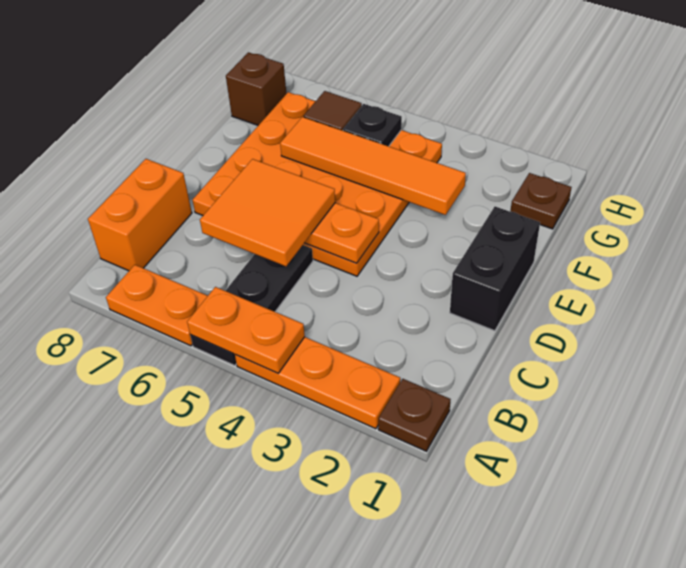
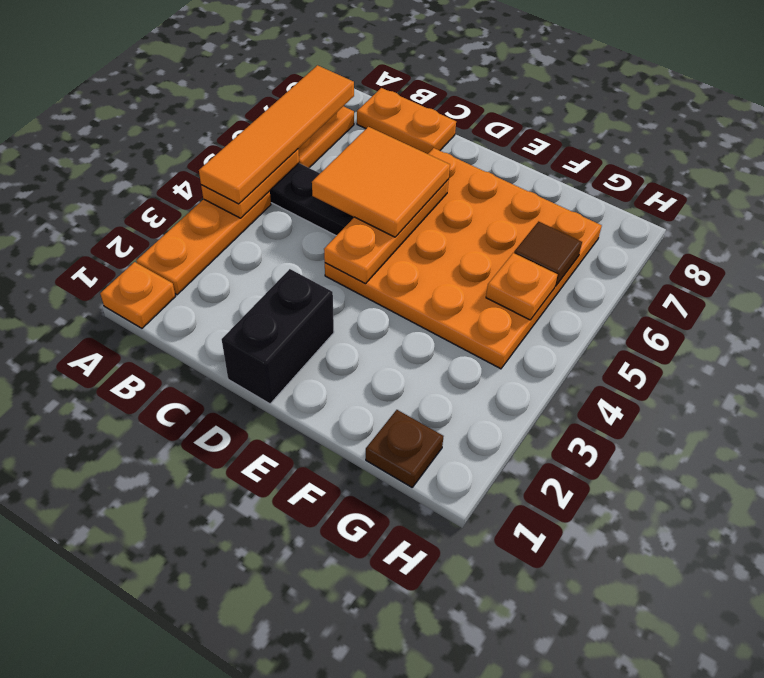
brown plate A1 level 1 -> orange plate A1 level 1
orange brick B8:C8 level 1 -> orange plate B8:C8 level 1
black brick D1:E1 level 1 -> black brick D1:D2 level 1
orange tile F3:F6 level 2 -> orange tile A4:A7 level 3
black plate G5 level 2 -> orange plate G5 level 2
brown brick G8 level 1 -> none

